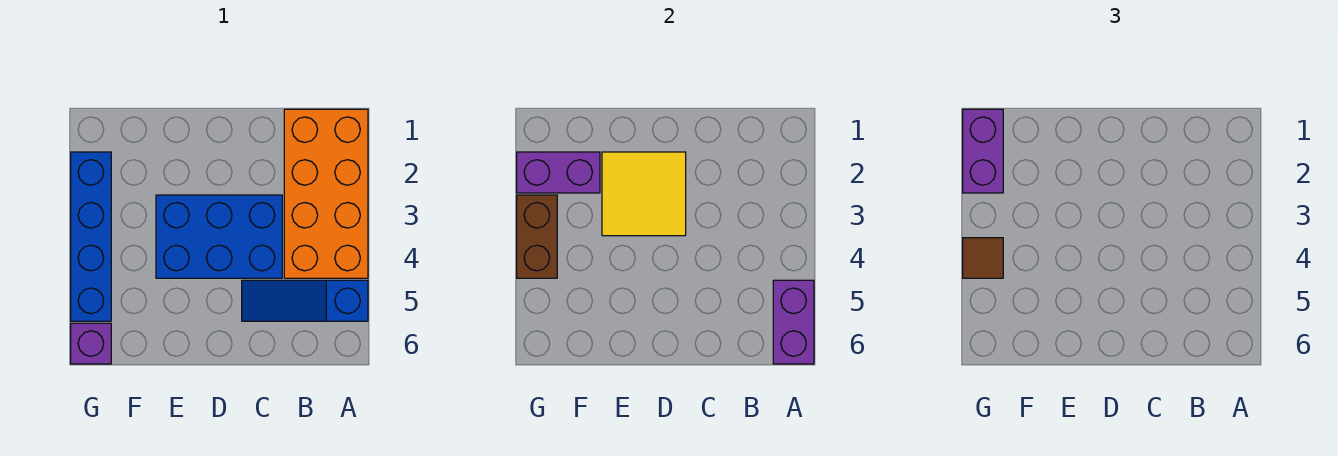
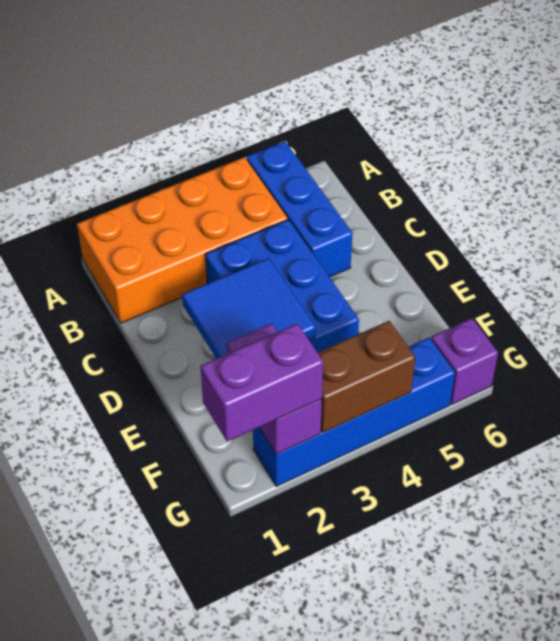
blue slope A5:C5 level 1 top A -> blue brick A5:C5 level 1
purple brick A5:A6 level 2 -> none
yellow tile D2:E3 level 2 -> blue tile D2:E3 level 2
brown tile G4 level 3 -> none

